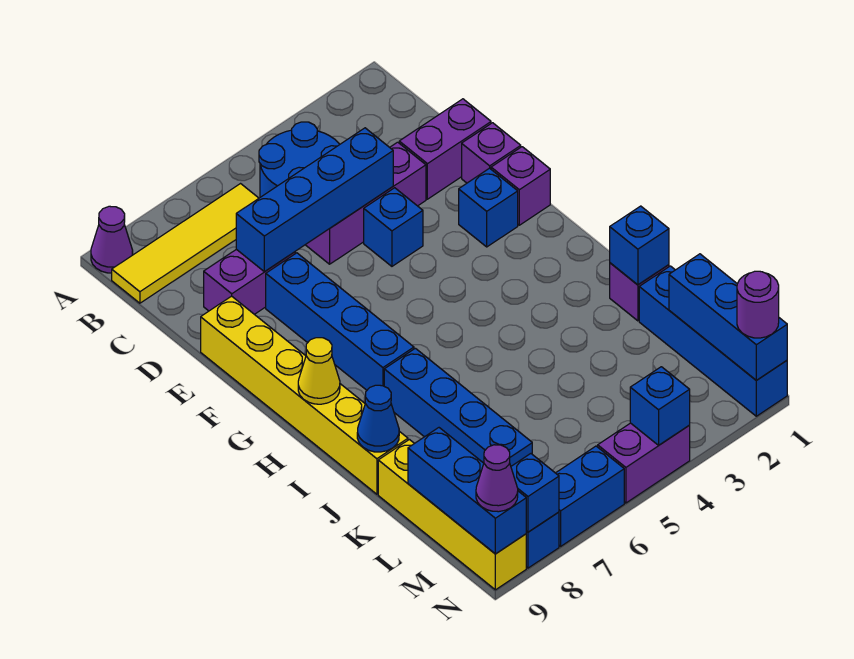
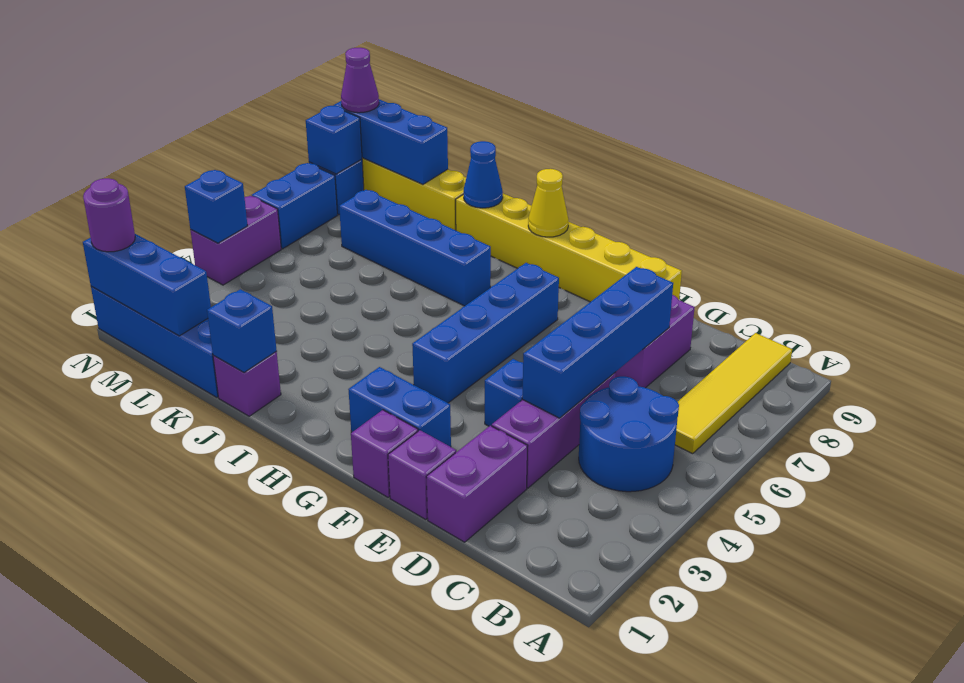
purple cone A9 level 1 -> none
blue brick E7:H7 level 1 -> blue brick G4:G7 level 1
blue brick F2 level 1 -> blue brick F2:G2 level 1

